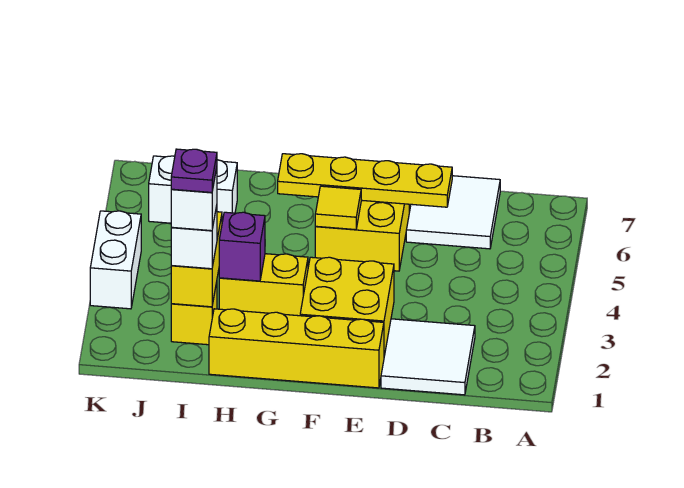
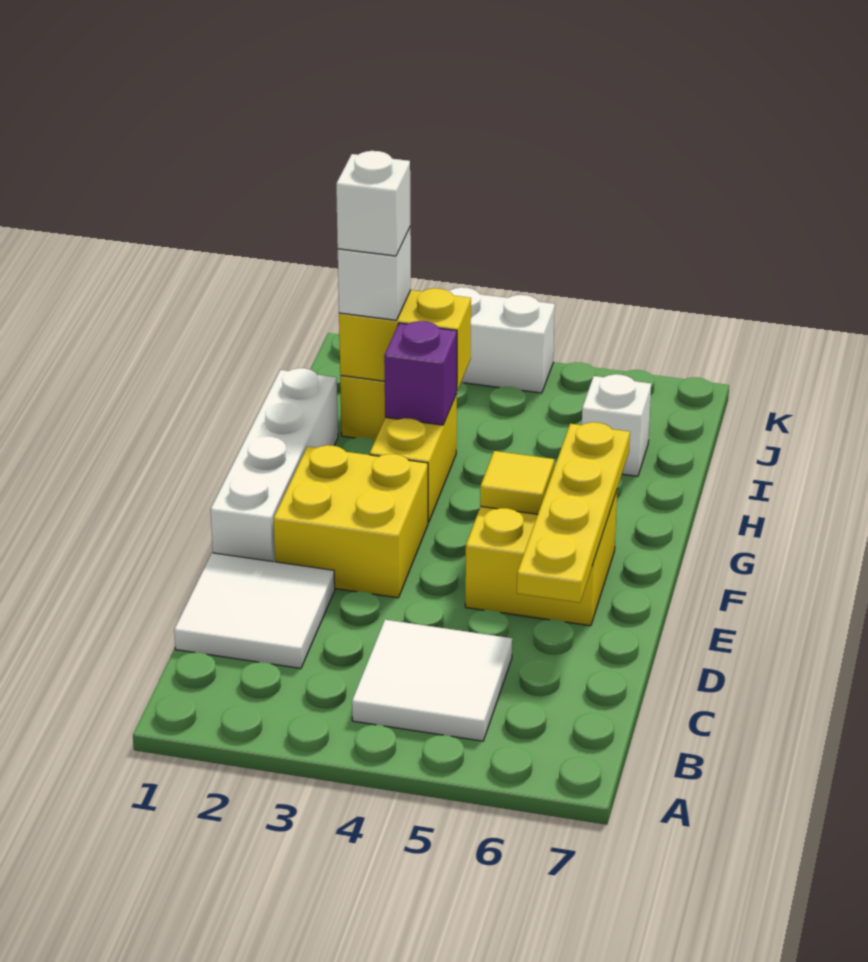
white tile C6:D7 level 1 -> white tile B4:C5 level 1
yellow brick E1:H1 level 1 -> white brick E1:H1 level 1
purple plate I2 level 5 -> none
white brick I6:J6 level 1 -> white brick I6 level 1

